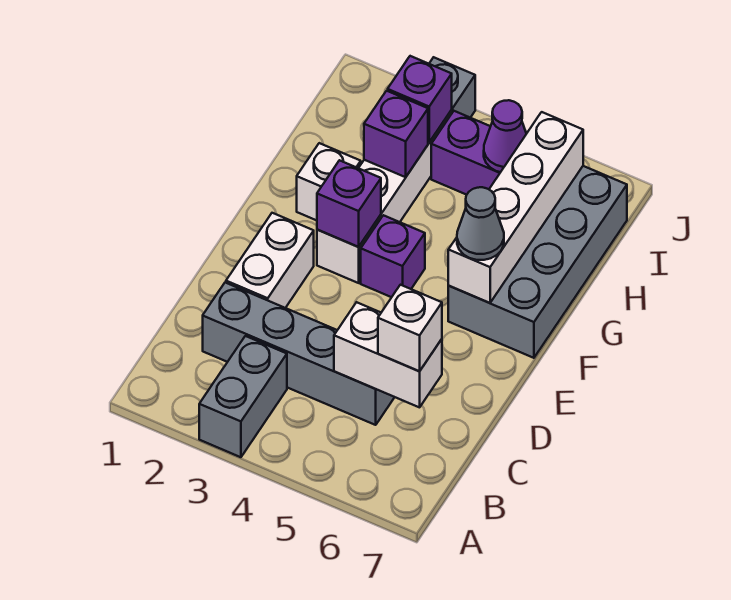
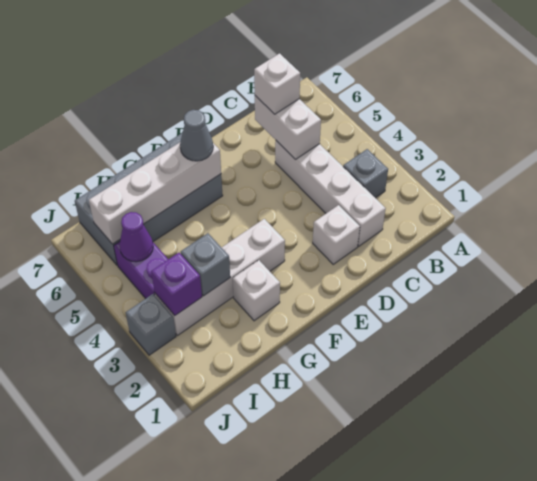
grey brick A3:B3 level 1 -> grey brick B3 level 1
grey brick C2:C5 level 1 -> white brick C2:C5 level 1
white brick D2:E2 level 1 -> white brick D2 level 1
purple brick F3 level 2 -> none
purple brick F4 level 1 -> none
purple brick H3 level 2 -> grey brick H3 level 2

